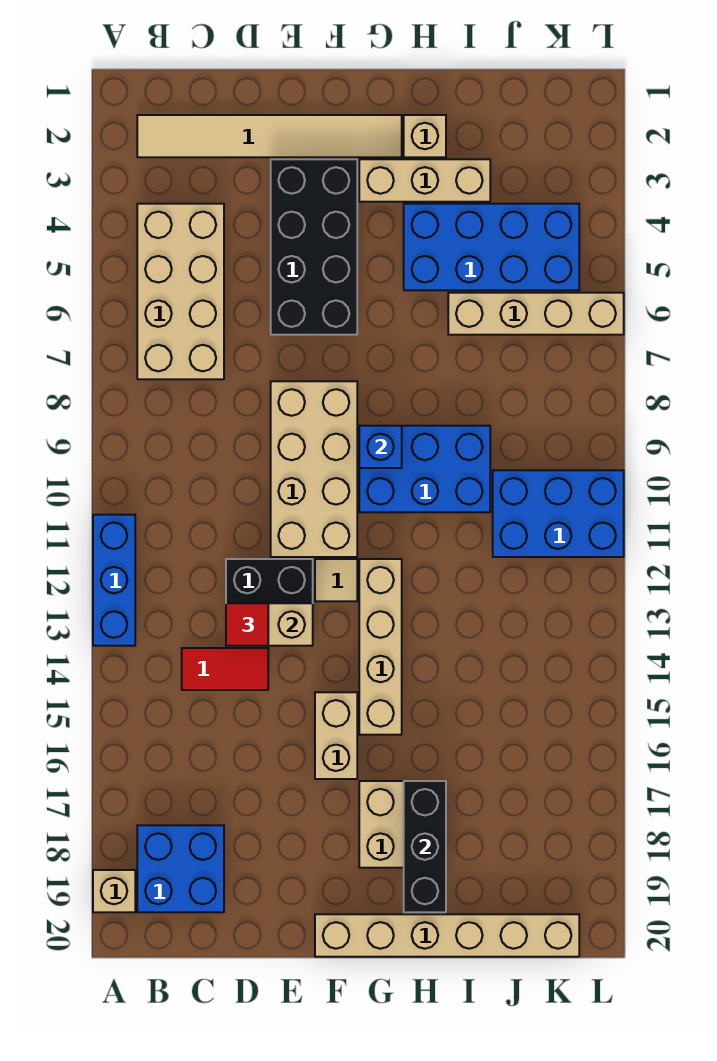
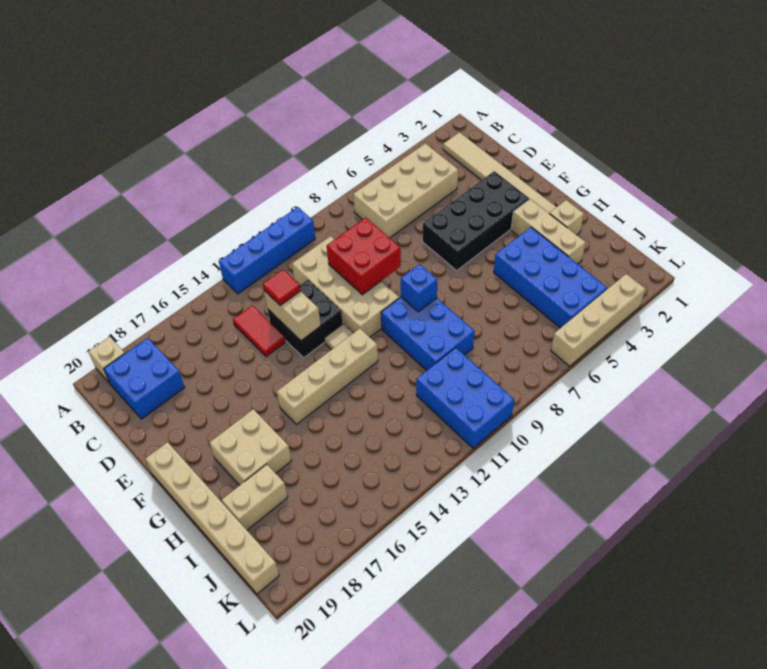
blue brick A11:A13 level 1 -> blue brick A10:A13 level 1
none -> red brick D9:E10 level 2
tan brick E8:F11 level 1 -> tan brick C10:F11 level 1
tan brick F15:F16 level 1 -> tan brick I18:I19 level 1
black brick H17:H19 level 2 -> none
tan brick I6:L6 level 1 -> tan brick L3:L6 level 1

